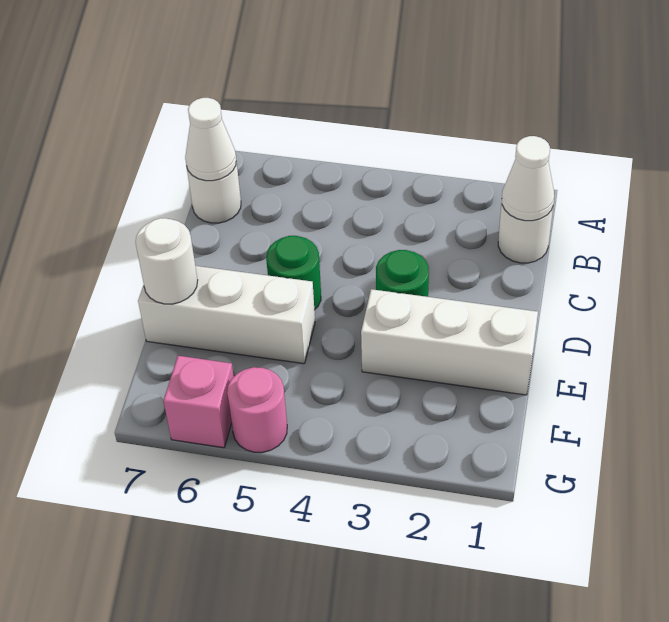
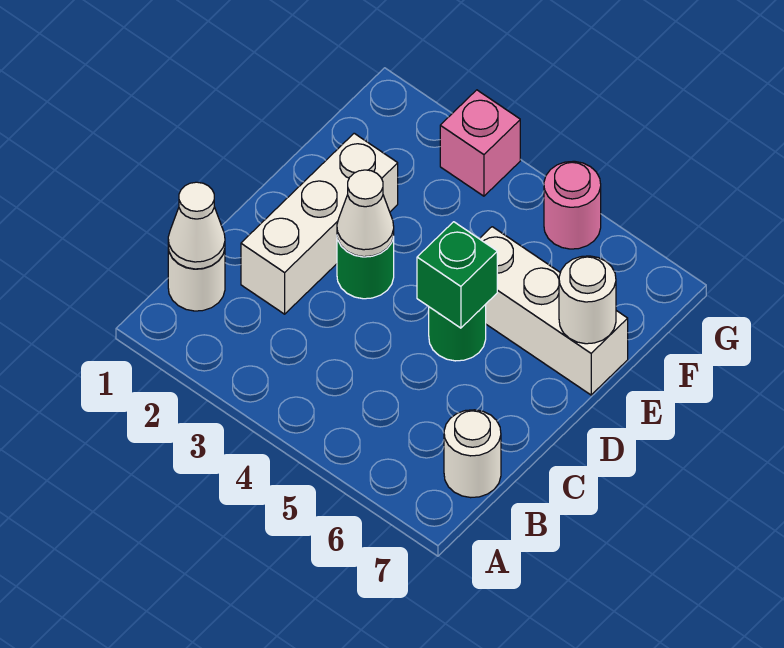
white cone B7 level 2 -> white cone D3 level 2
none -> green brick D5 level 2
white brick E1:E3 level 1 -> white brick C2:E2 level 1
pink brick G6 level 1 -> pink brick G3 level 1

